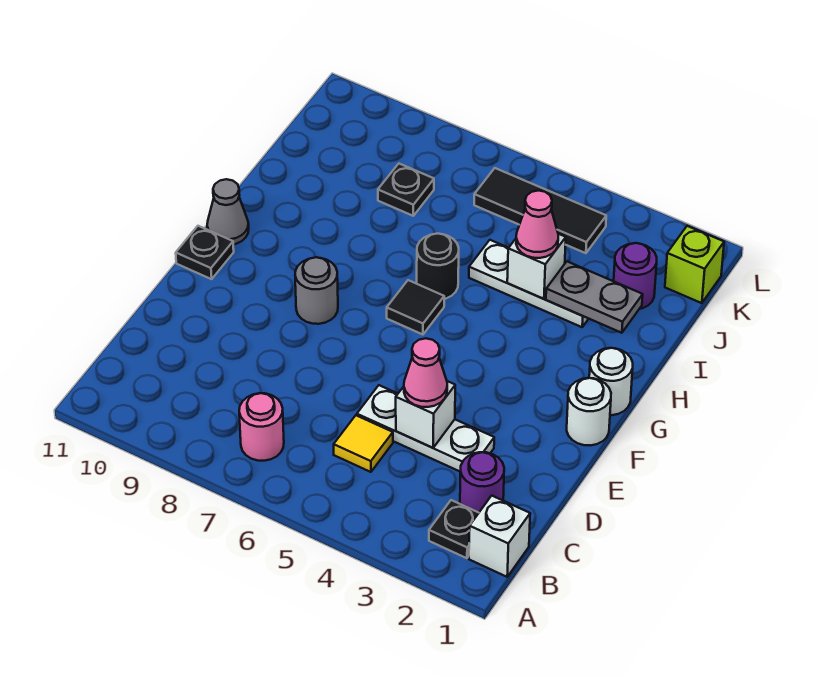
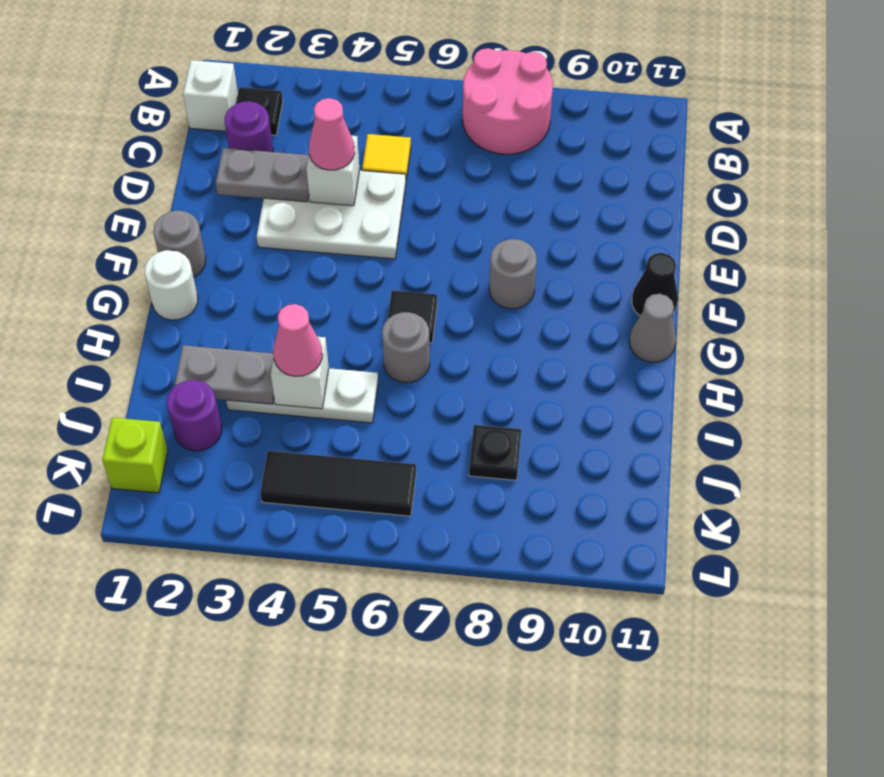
pink round brick B7 level 1 -> pink round brick A7:B8 level 1
none -> grey plate D2:D3 level 2
white plate D3:D5 level 1 -> white plate D3:E5 level 1
white round brick F1 level 1 -> grey round brick F1 level 1
black plate F11 level 1 -> black cone F11 level 1
black round brick H6 level 1 -> grey round brick H6 level 1

